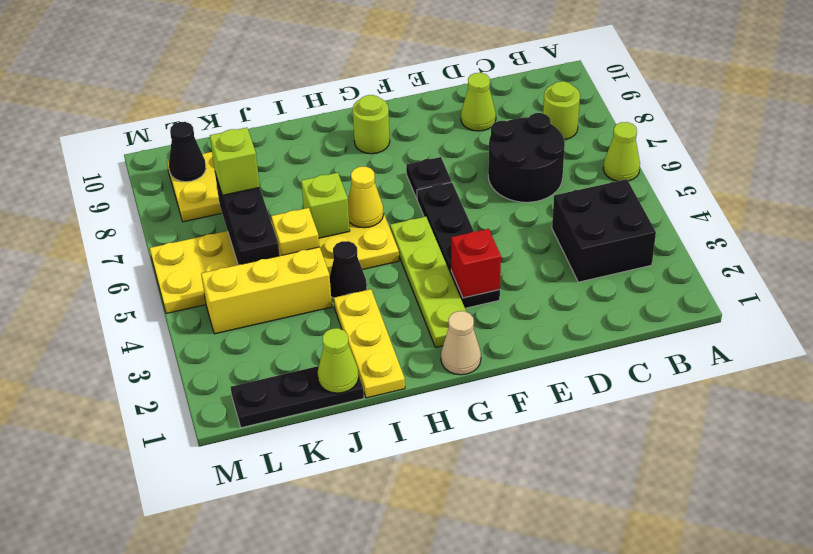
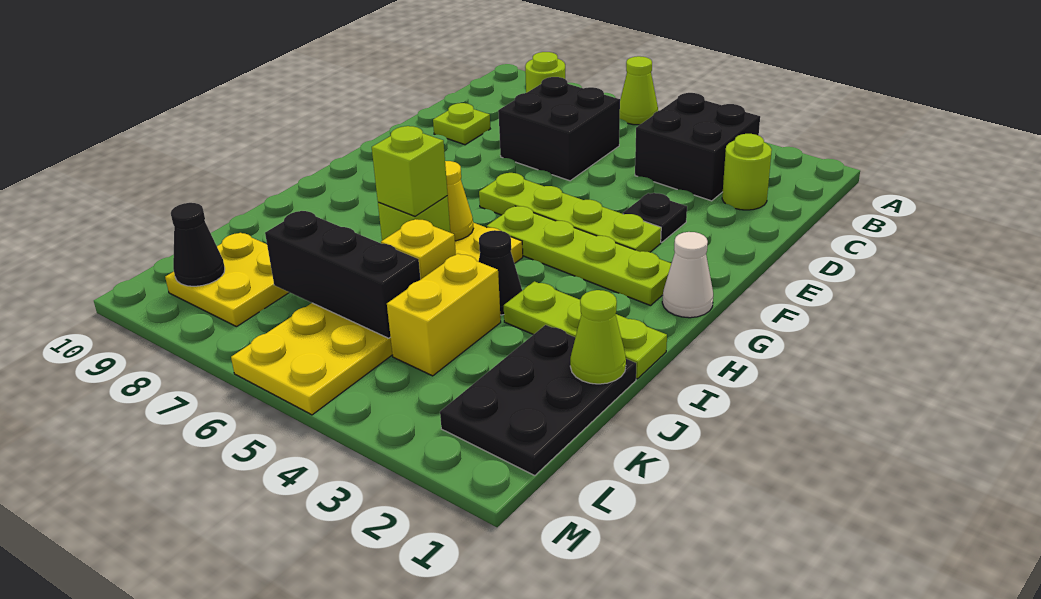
black round brick C6:D7 level 1 -> black brick C6:D7 level 1
lime cone D9 level 1 -> lime plate D9 level 1
black plate F3:F6 level 1 -> lime plate F3:F6 level 1
red brick F3 level 2 -> none
black plate F7 level 1 -> black plate E3 level 1
tan cone G1 level 1 -> white cone G1 level 1
lime round brick G9 level 1 -> lime round brick C2 level 1
yellow plate I1:I3 level 1 -> lime plate I1:I3 level 1
black plate J1:L1 level 1 -> black plate J1:L2 level 1
yellow brick J4:L4 level 1 -> yellow brick J4:K4 level 1
lime brick K7 level 3 -> lime brick I6 level 3

